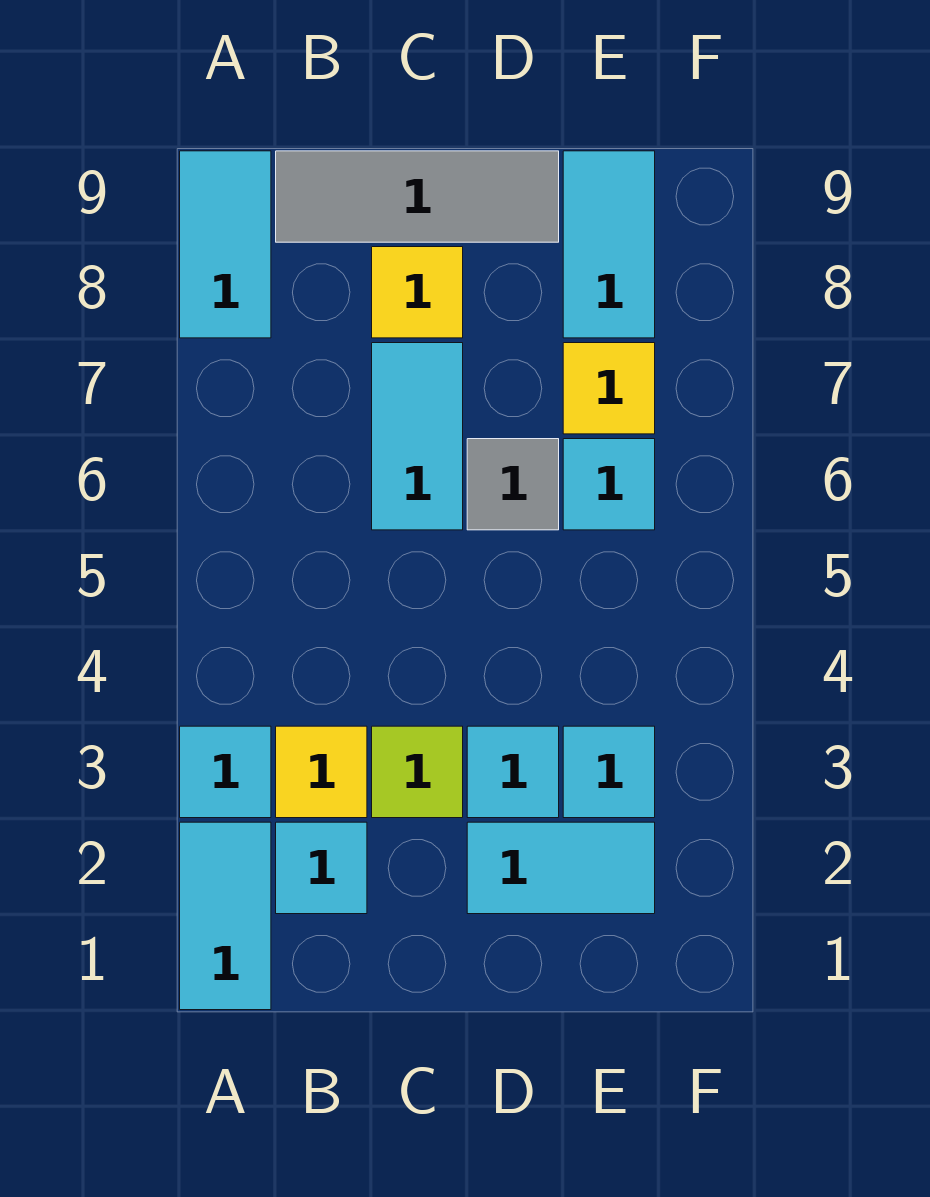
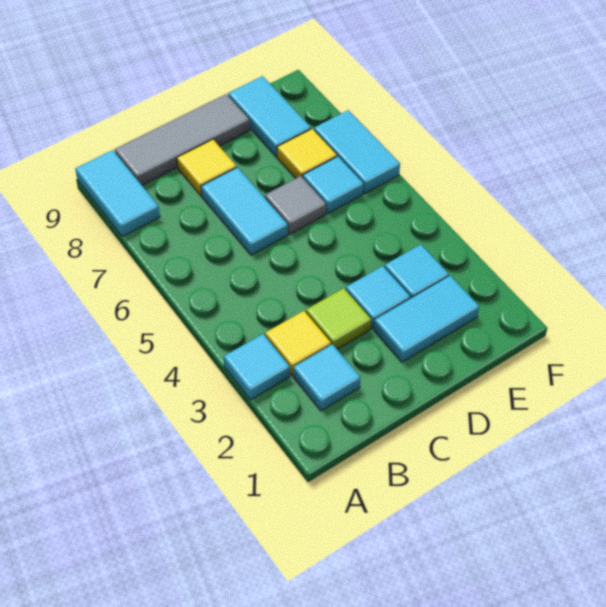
cyan tile A1:A2 level 1 -> cyan tile F6:F7 level 1

